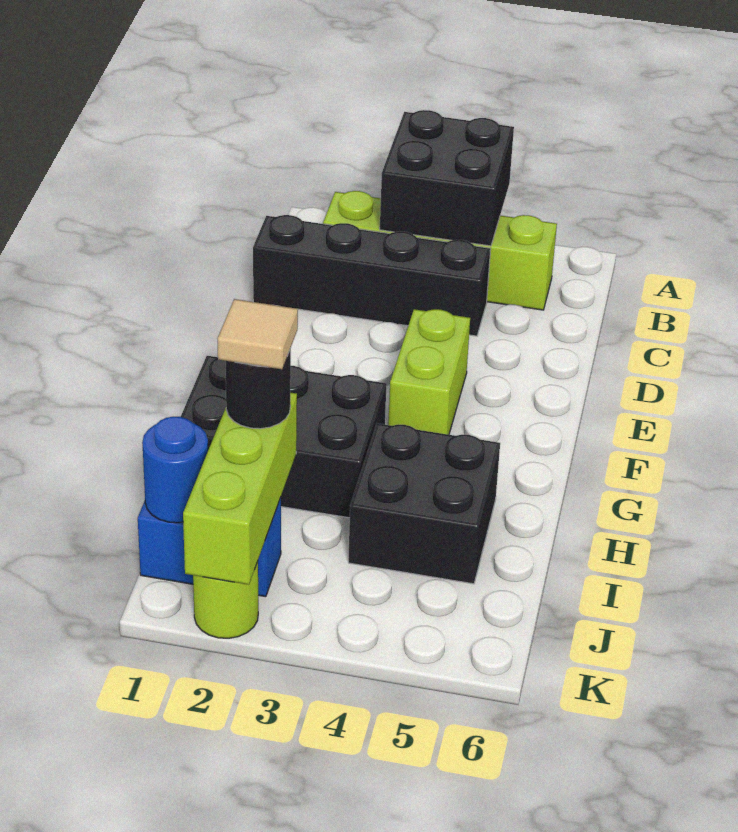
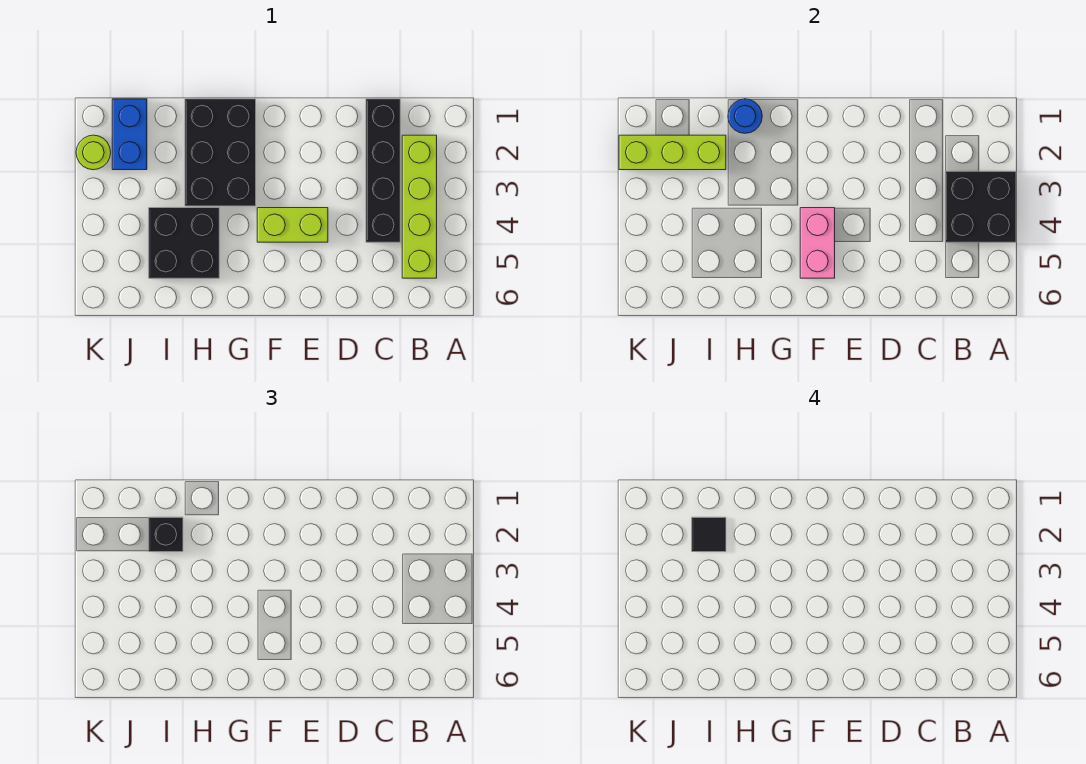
none -> pink brick F4:F5 level 2
black round brick I2 level 3 -> black brick I2 level 3
tan tile I2 level 4 -> black tile I2 level 4
blue round brick J1 level 2 -> blue round brick H1 level 2

